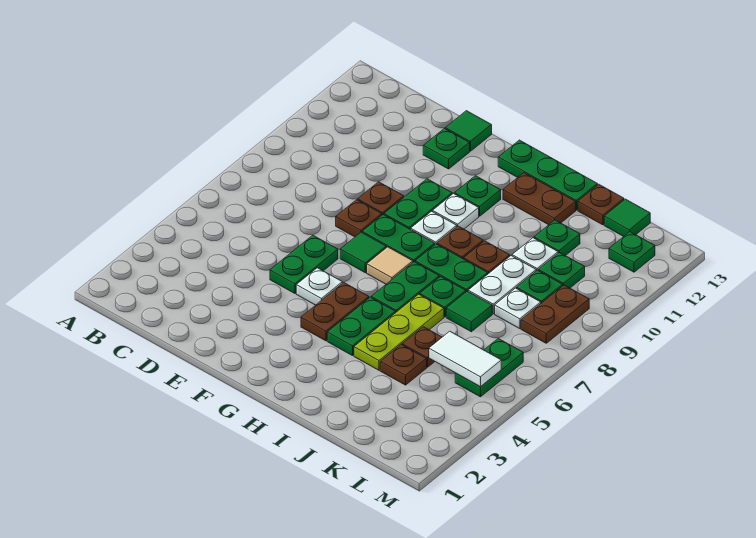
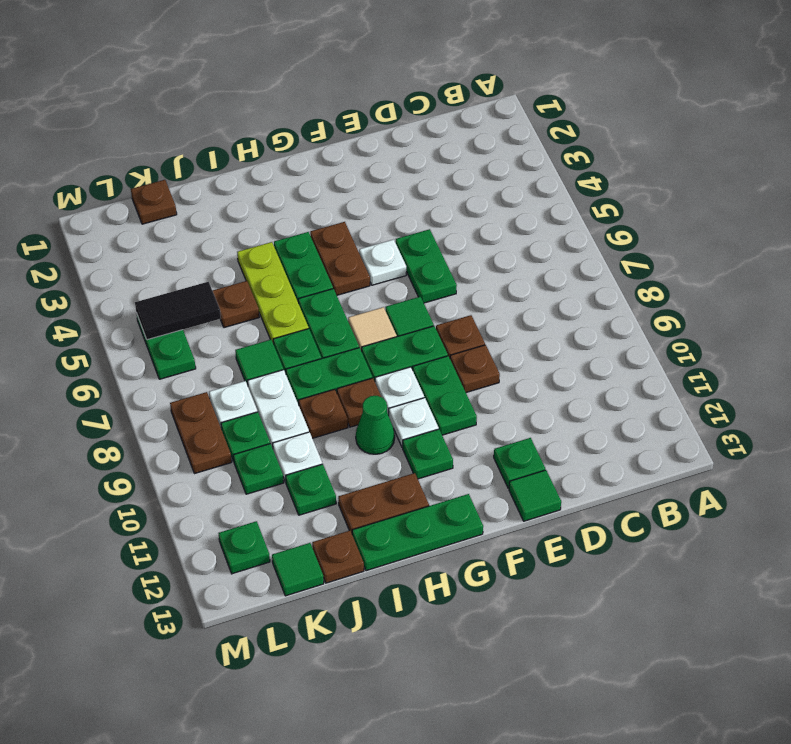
none -> green cone H10 level 1
brown plate J4 level 1 -> brown plate K1 level 1
white tile K5:L5 level 2 -> black tile K5:L5 level 2

